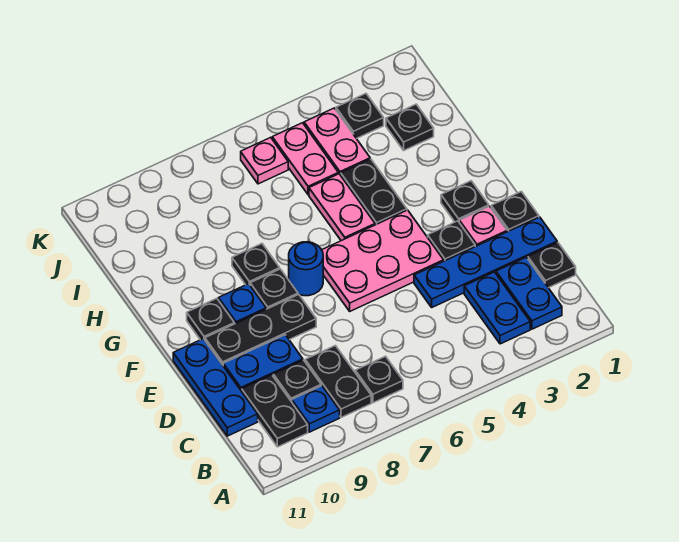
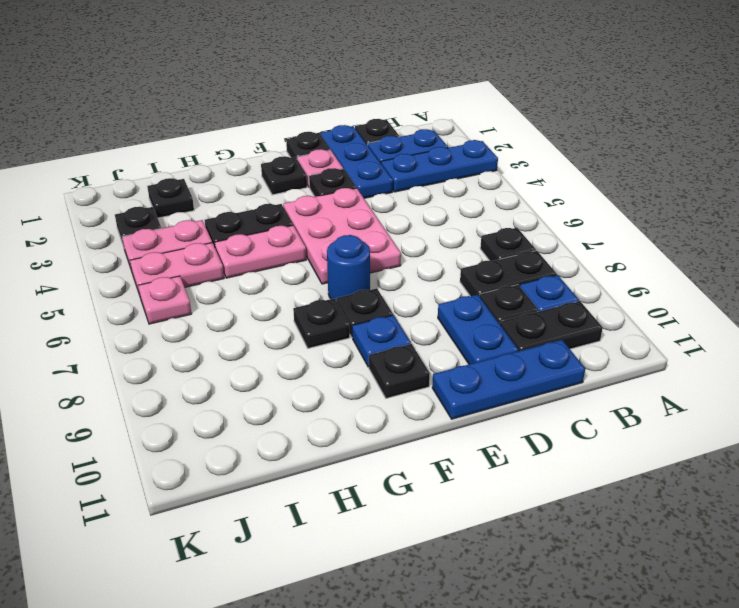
blue plate B3:C3 level 1 -> blue plate A3:C3 level 1
blue plate D1:D4 level 1 -> blue plate D1:D3 level 1
black plate E8:E10 level 1 -> none

